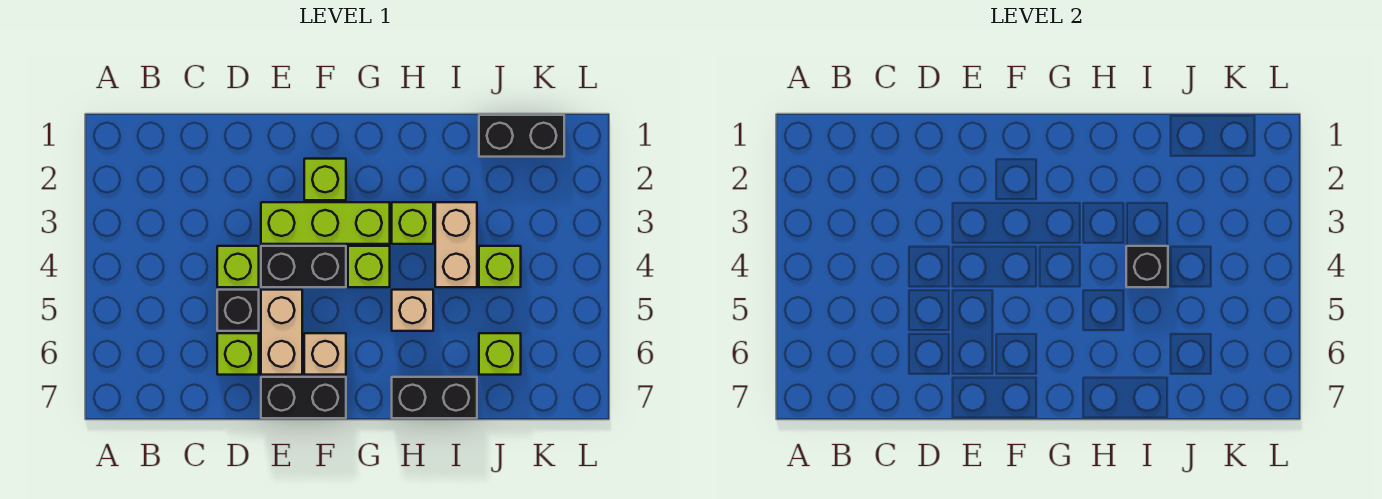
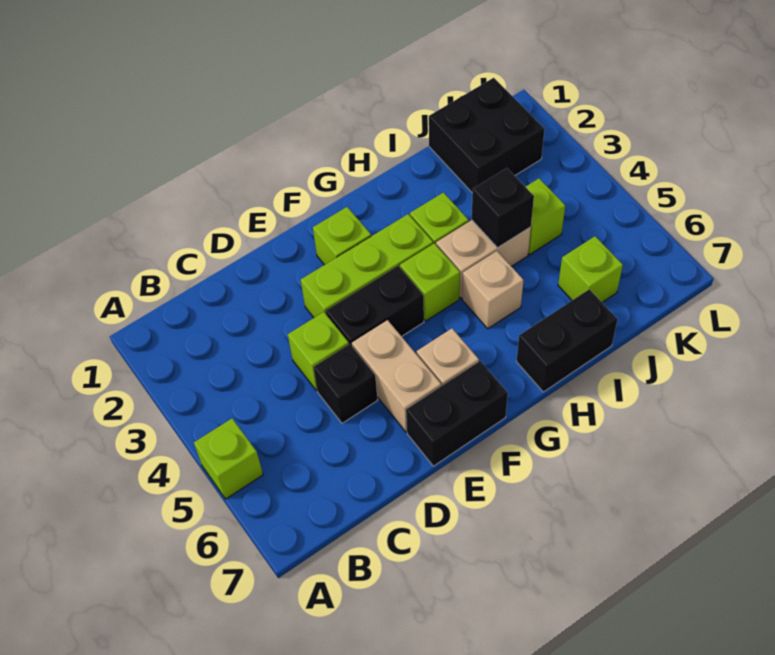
lime brick D6 level 1 -> lime brick A5 level 1
tan brick I3:I4 level 1 -> tan brick H4:I4 level 1
black brick J1:K1 level 1 -> black brick J1:K2 level 1

